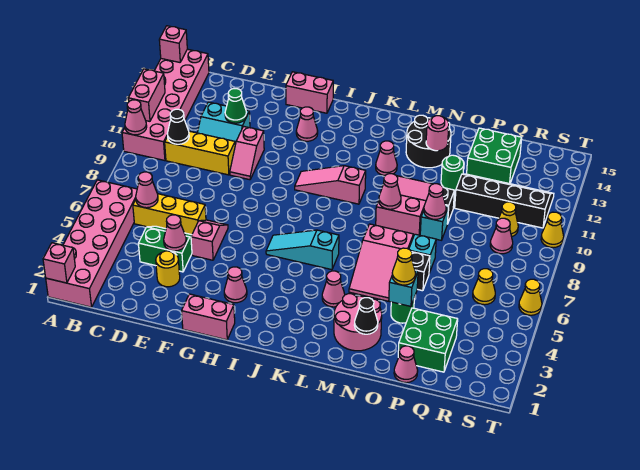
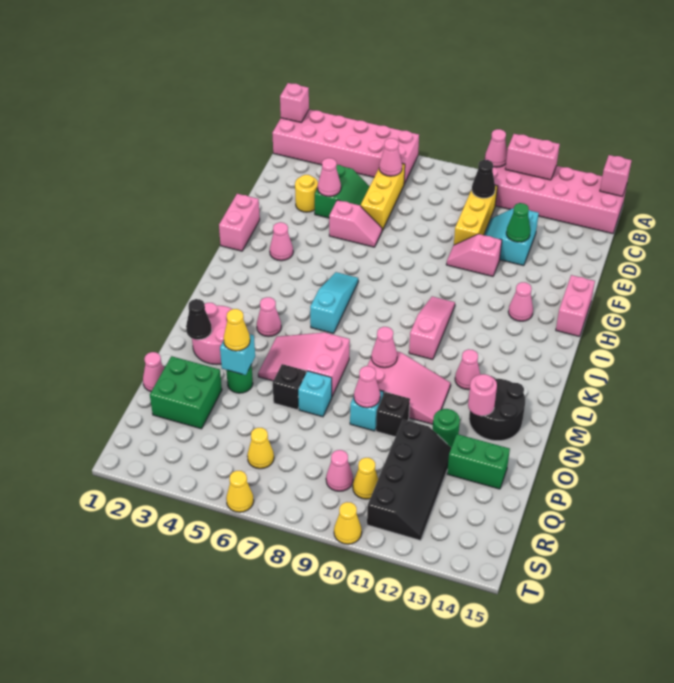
green brick P13:Q14 level 1 -> green brick P13:P14 level 1

